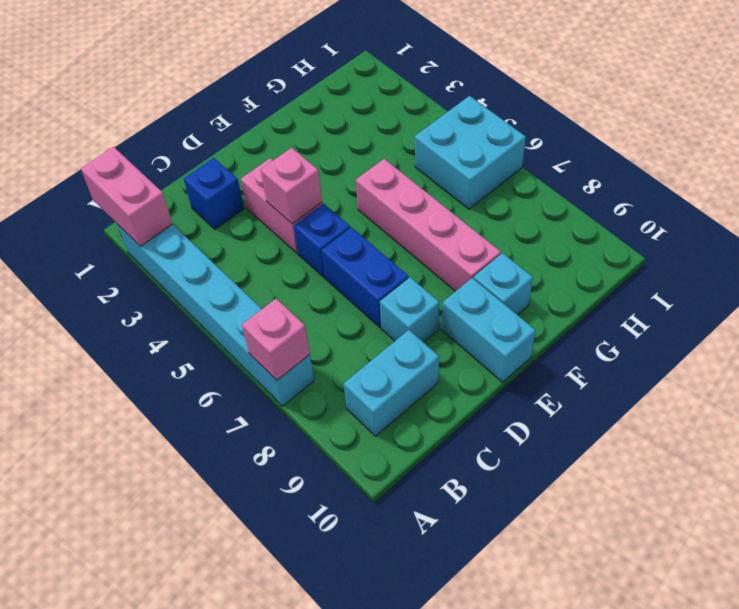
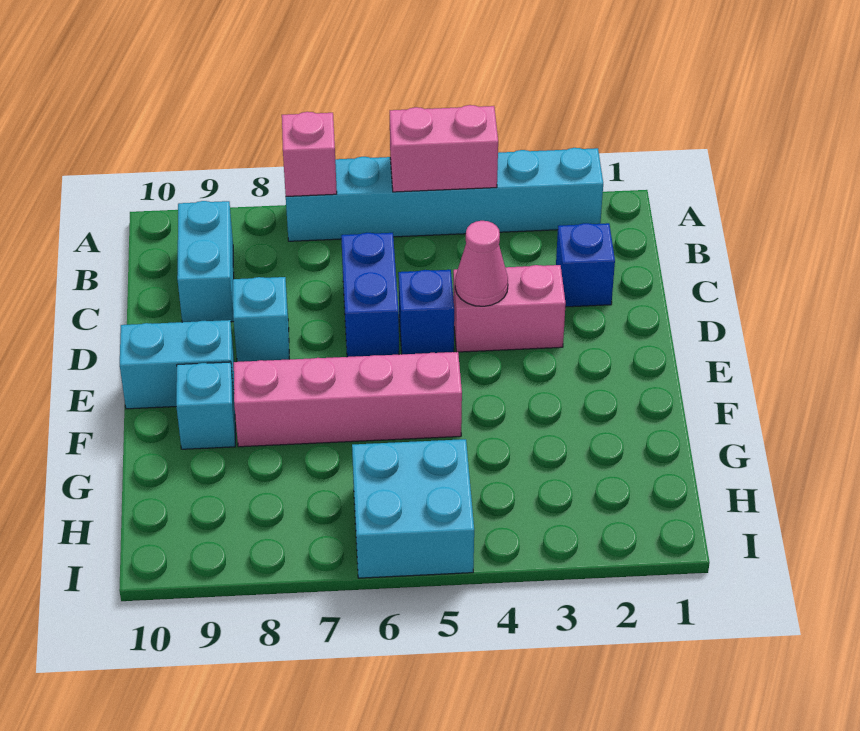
pink brick A1:A2 level 2 -> pink brick A4:A5 level 2
pink brick D4 level 2 -> pink cone D4 level 2
blue brick D6:D7 level 1 -> blue brick C6:D6 level 1

